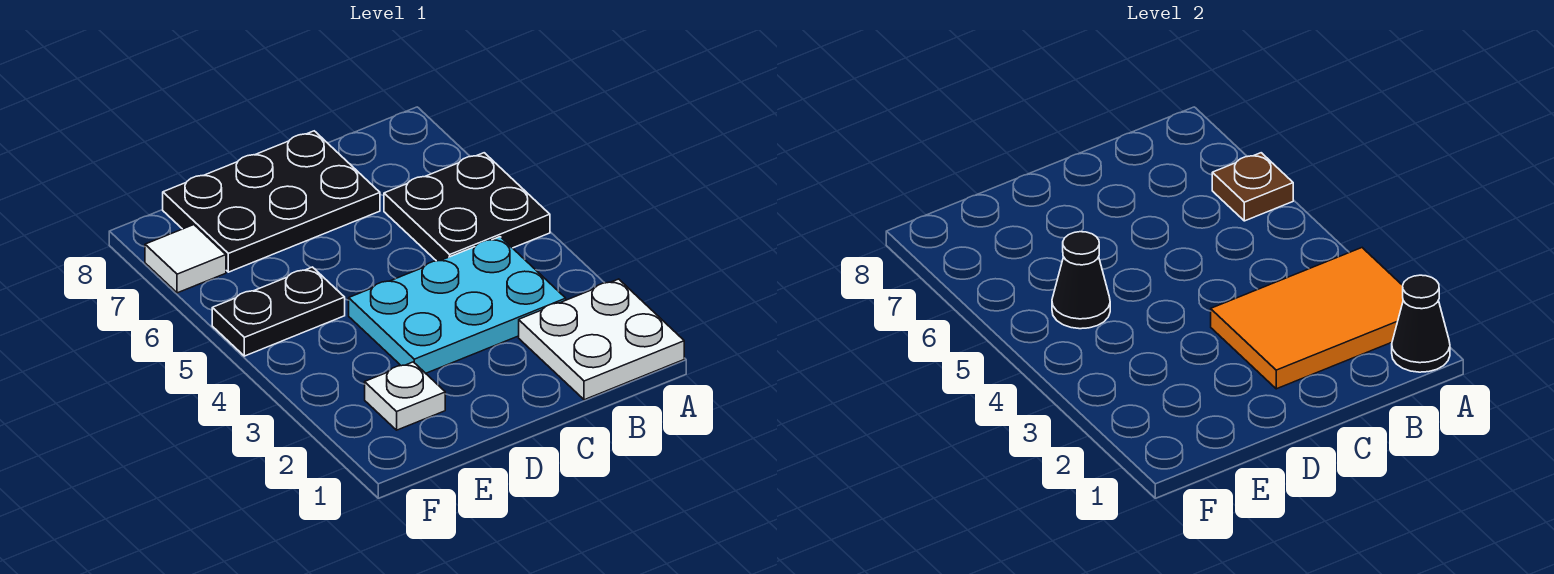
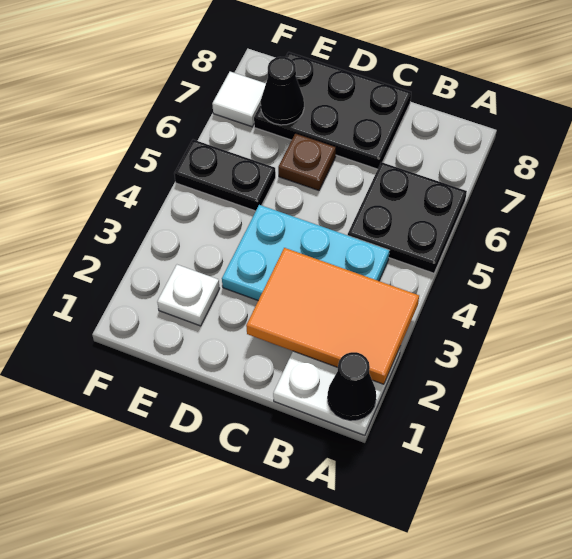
brown plate A6 level 2 -> brown plate D6 level 1
black cone E5 level 2 -> black cone E7 level 2

